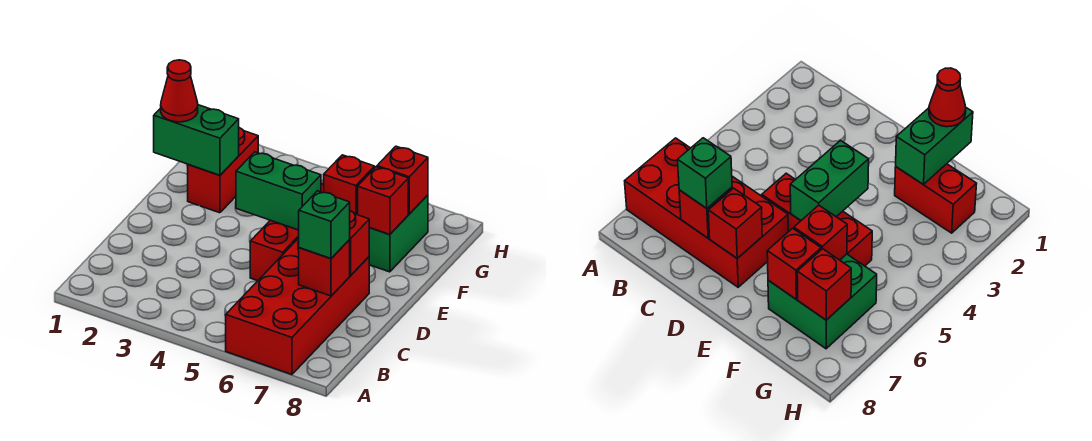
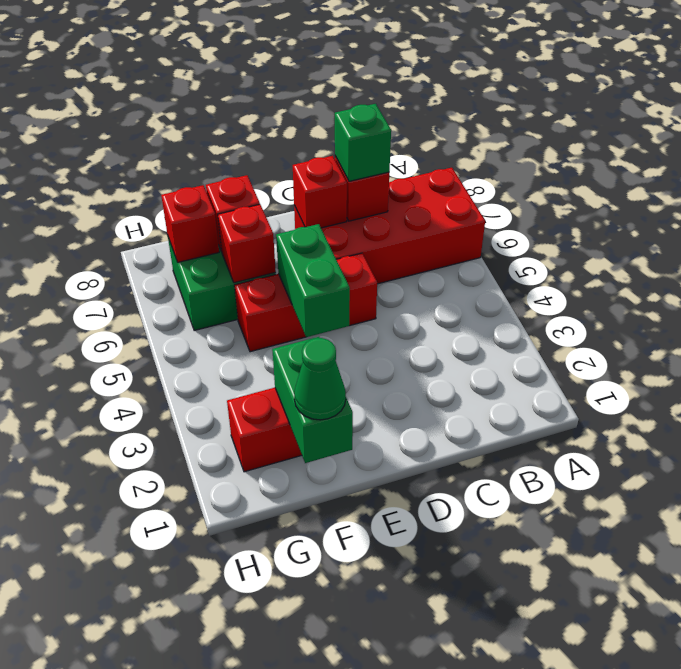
red cone F1 level 3 -> green cone F1 level 3

